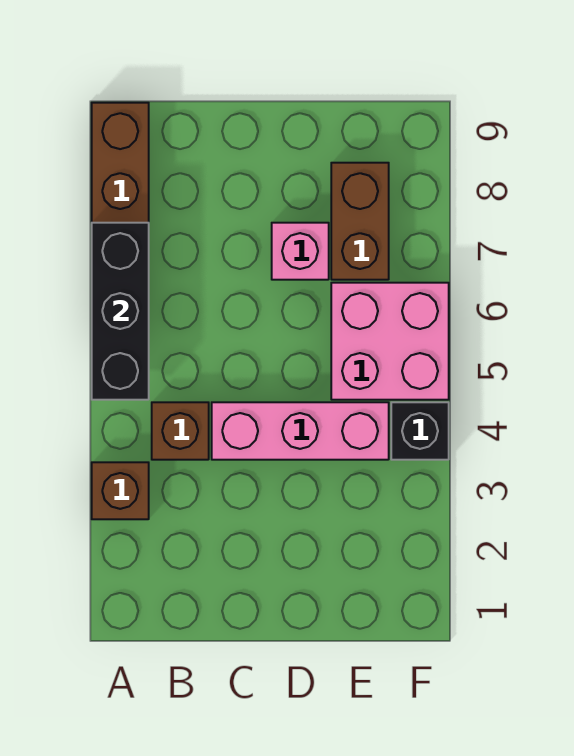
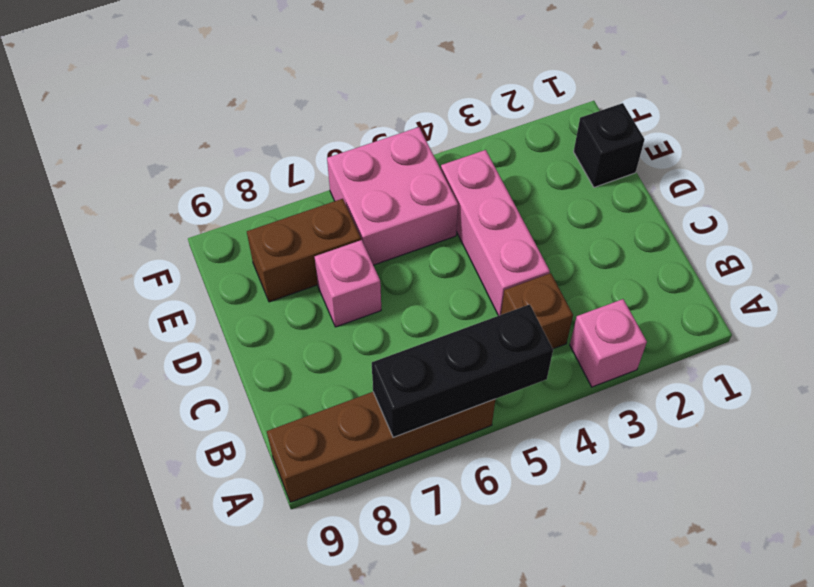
brown brick A3 level 1 -> pink brick A3 level 1
black brick F4 level 1 -> black brick E1 level 1

